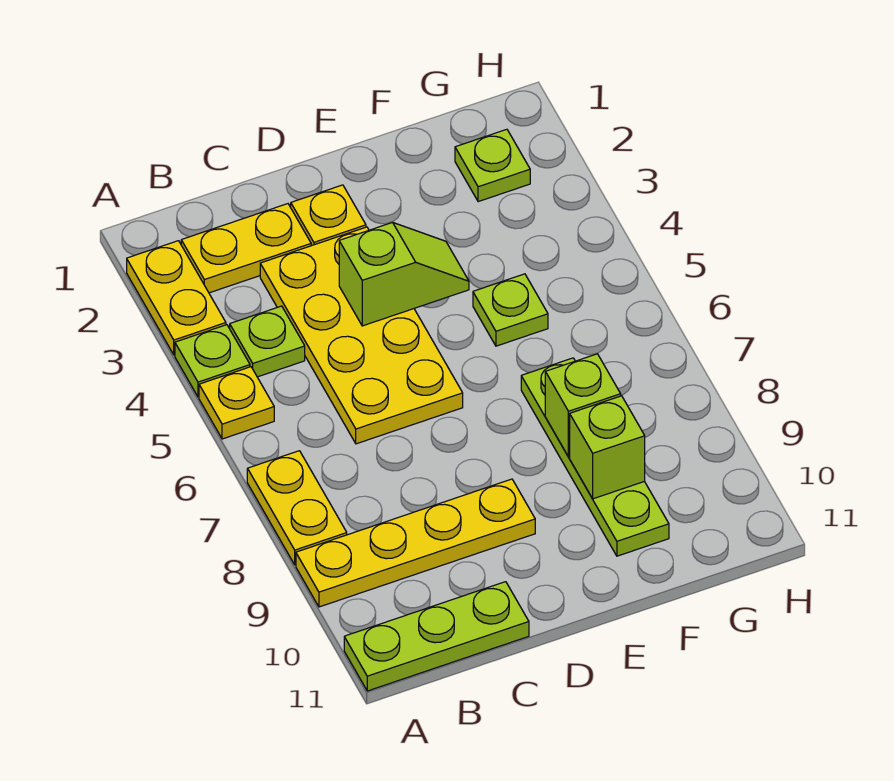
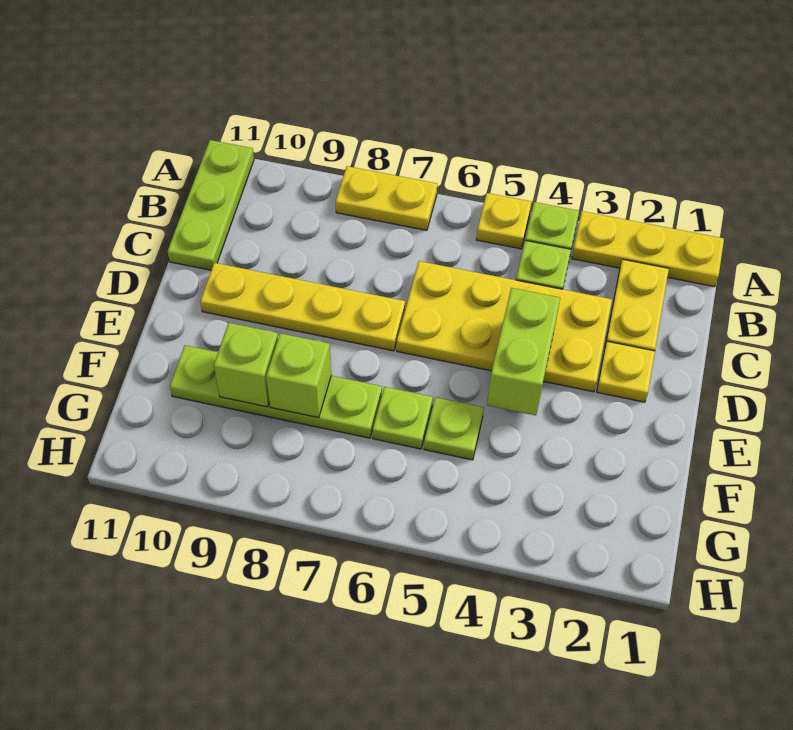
yellow plate A2:A3 level 1 -> yellow plate A1:A3 level 1
yellow plate A9:D9 level 1 -> yellow plate D7:D10 level 1
lime slope D4:E4 level 2 top D -> lime brick D4:E4 level 2
lime plate G2 level 1 -> lime plate F6 level 1

